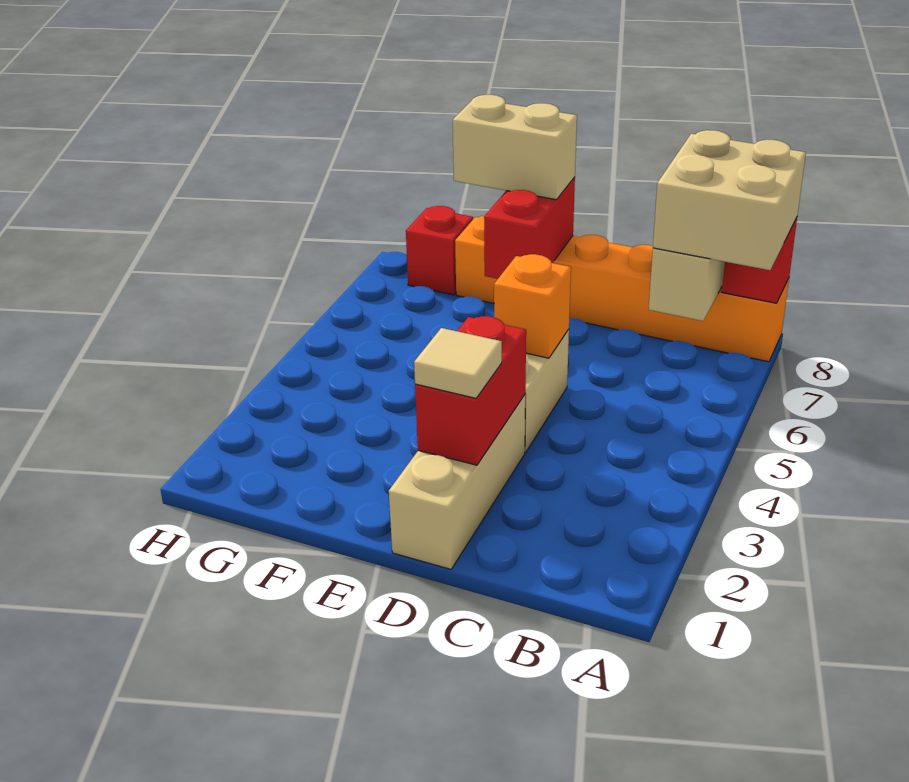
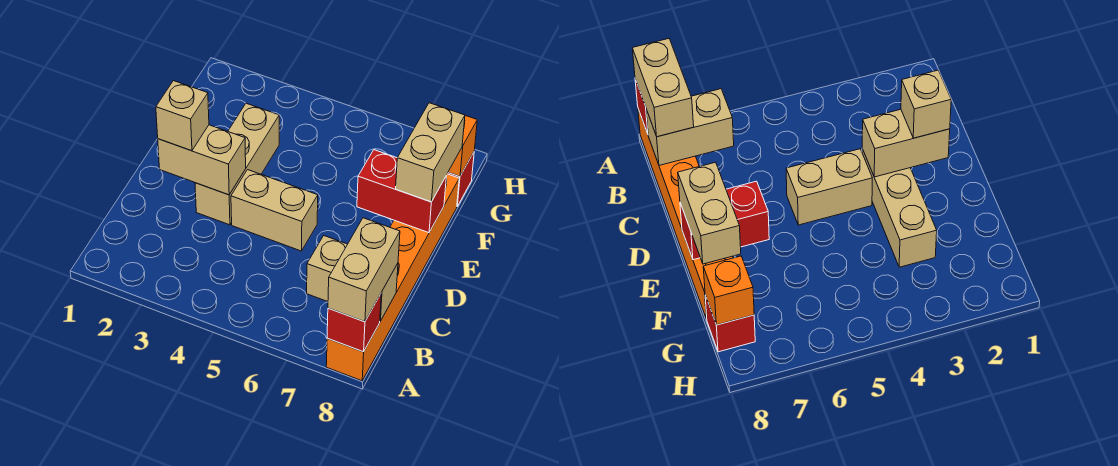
tan brick A7:B8 level 3 -> tan brick A8:B8 level 3
tan brick D1:D3 level 1 -> tan brick D3:F3 level 1
red brick D2:D3 level 2 -> tan brick D2:D3 level 2
tan tile D2 level 3 -> tan brick D2 level 3
orange brick D5 level 2 -> orange brick G8 level 2

